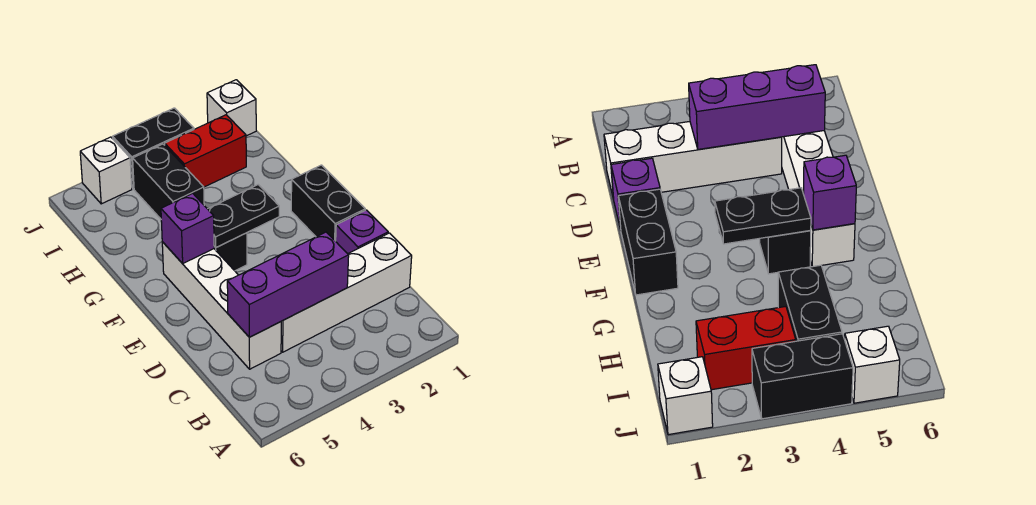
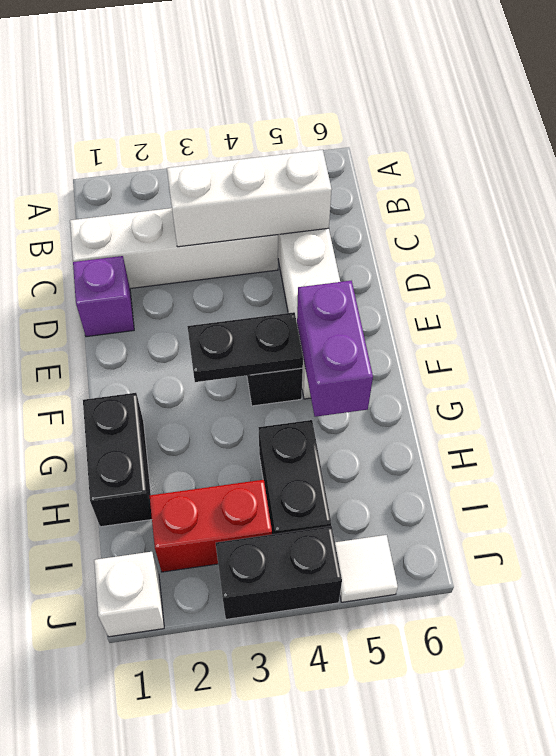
purple brick C3:C5 level 2 -> white brick C3:C5 level 2
black brick E1:F1 level 1 -> black brick G1:H1 level 1
purple brick F5 level 2 -> purple brick F5:G5 level 2
white brick J5 level 1 -> white tile J5 level 1

